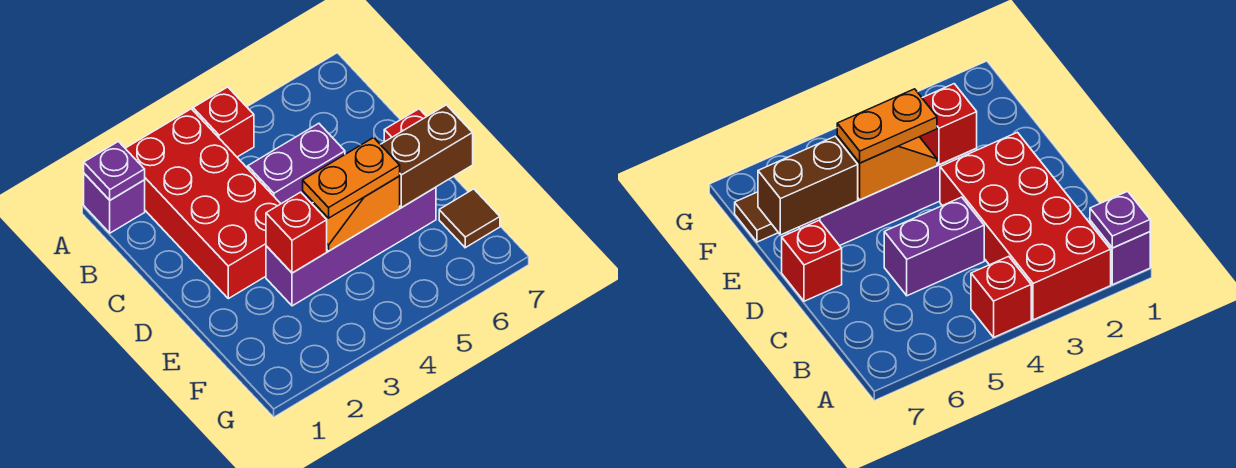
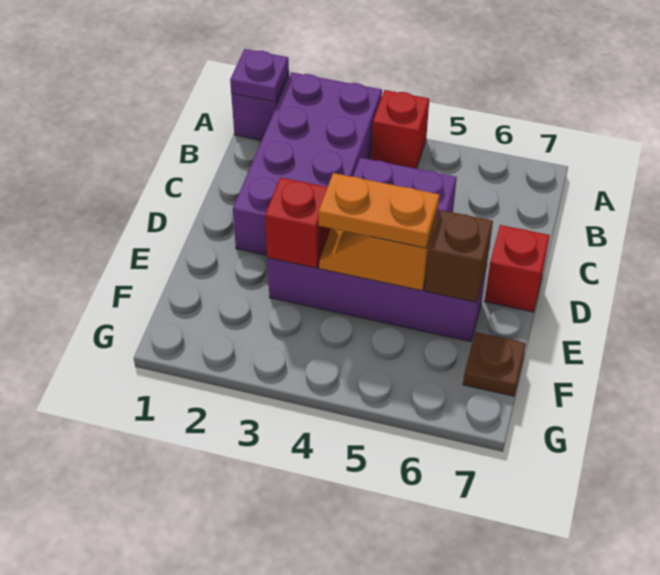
red brick A2:D3 level 1 -> purple brick A2:D3 level 1
brown brick E6:E7 level 2 -> brown brick E6 level 2
brown tile F7 level 1 -> brown plate F7 level 1

